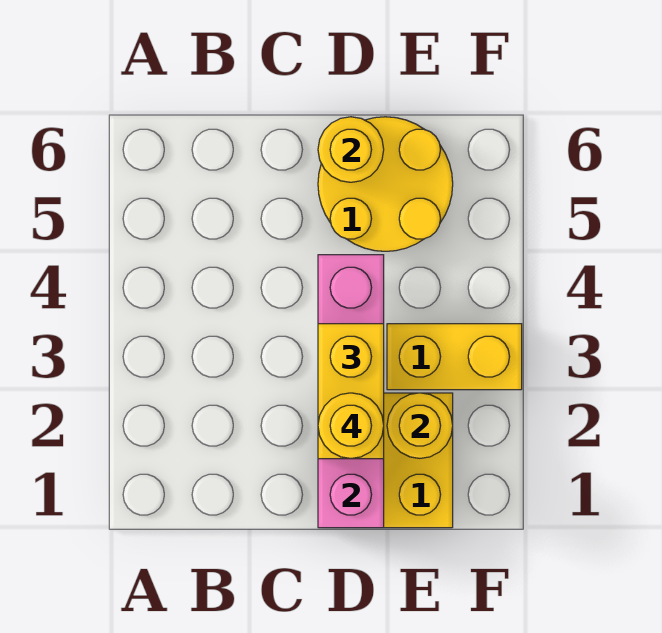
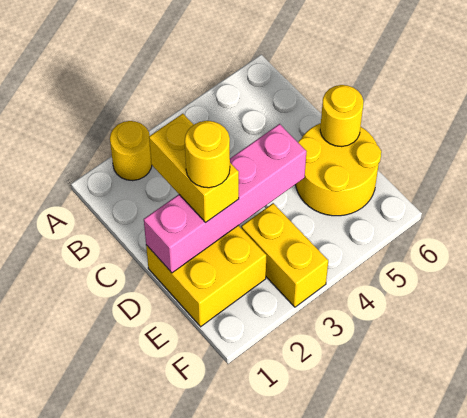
yellow brick D2:D3 level 3 -> yellow brick C2:D2 level 3
yellow round brick E2 level 2 -> yellow round brick A2 level 1

